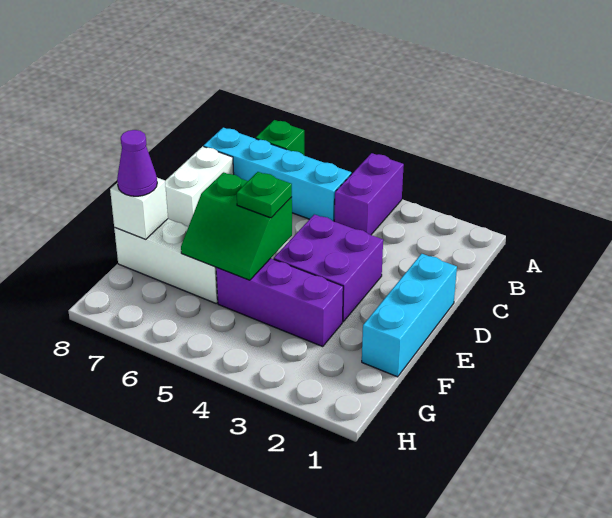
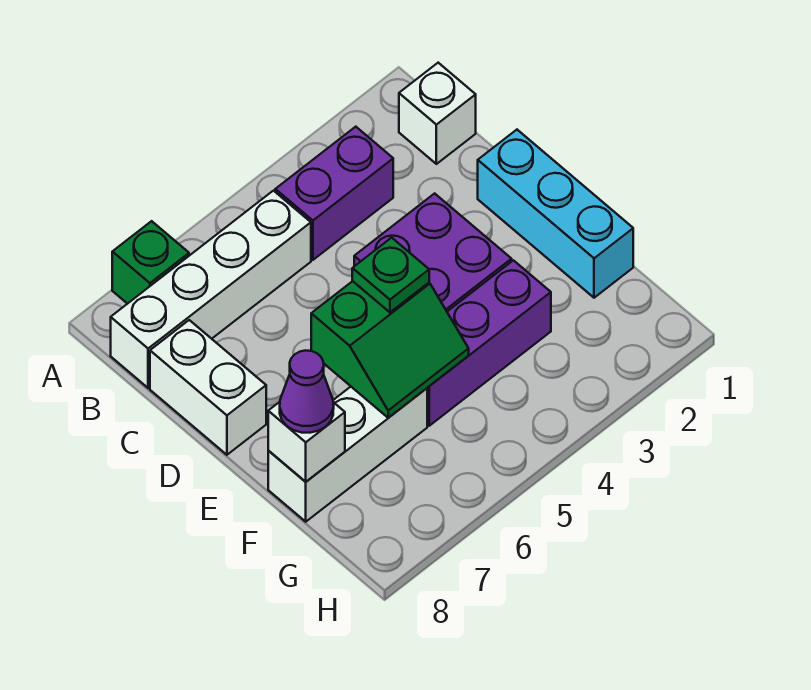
purple brick A4:B4 level 1 -> purple brick B3:B4 level 1
none -> white brick B1 level 1
cyan brick B5:B8 level 1 -> white brick B5:B8 level 1

